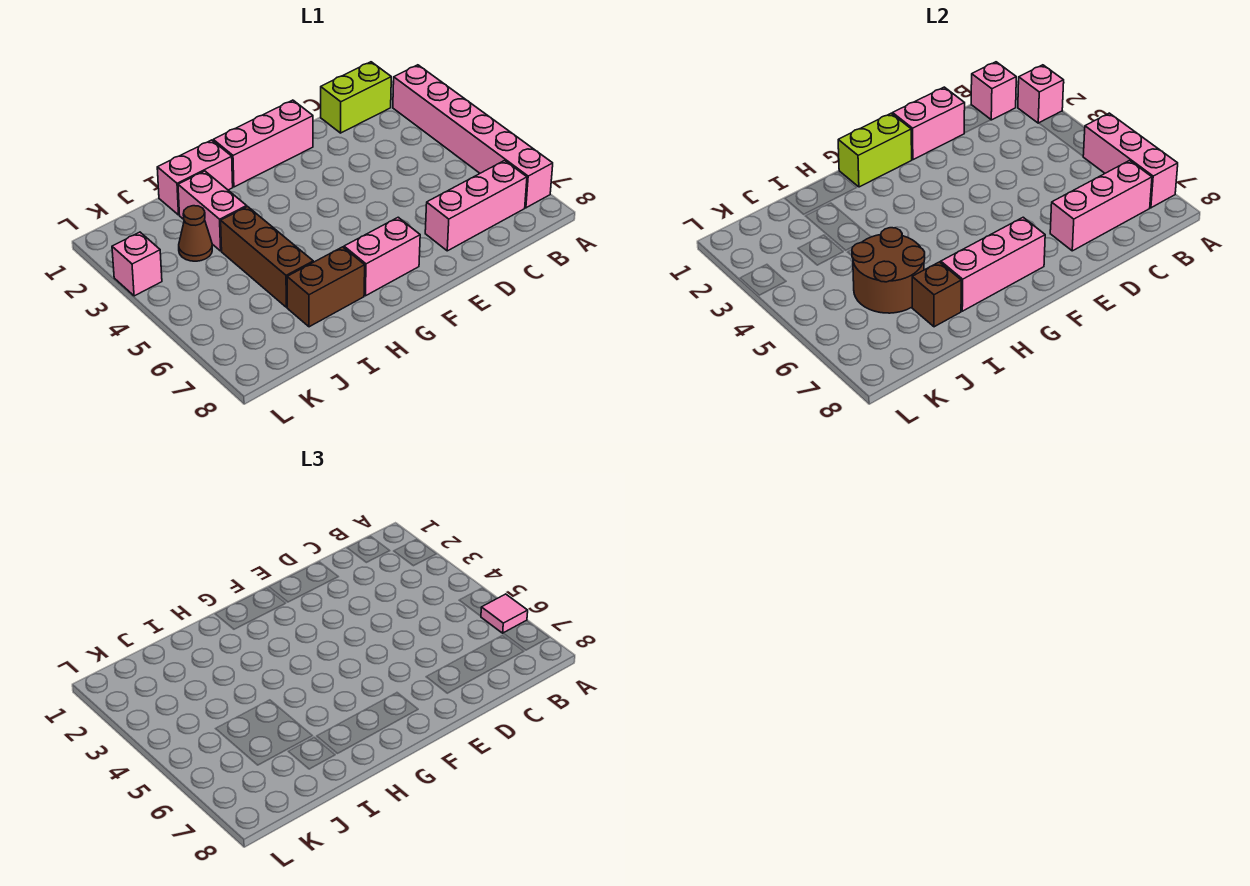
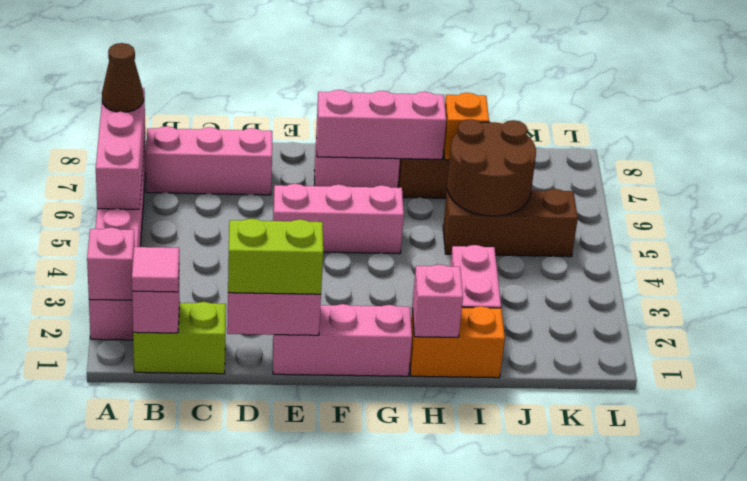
pink tile A6 level 3 -> pink tile B1 level 3
pink brick B7:D7 level 2 -> pink brick E5:G5 level 1
lime brick F1:G1 level 2 -> lime brick D1:E1 level 3
pink brick H1:I1 level 1 -> orange brick H1:I1 level 1
brown brick I4:I6 level 1 -> brown brick I5:K5 level 1
brown brick I7 level 2 -> orange brick I7 level 2
brown cone J3 level 1 -> brown cone A7 level 3
pink brick L3 level 1 -> pink brick H1 level 2

